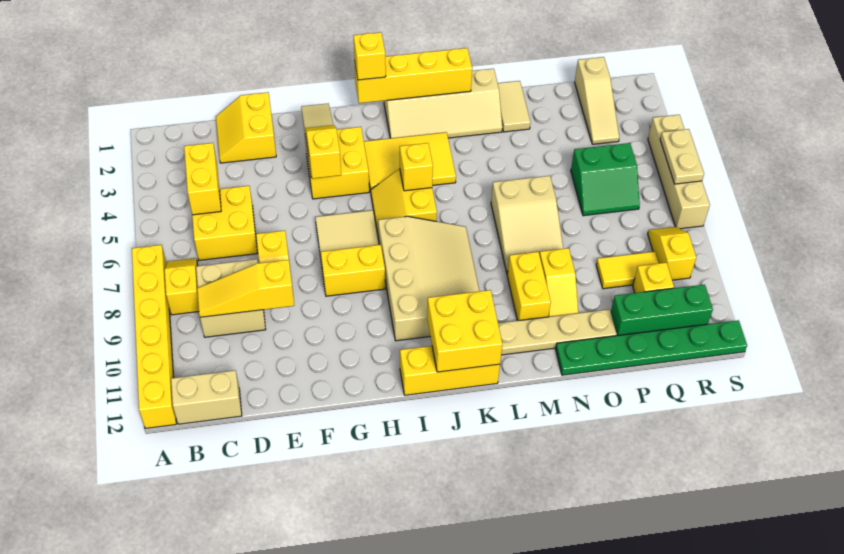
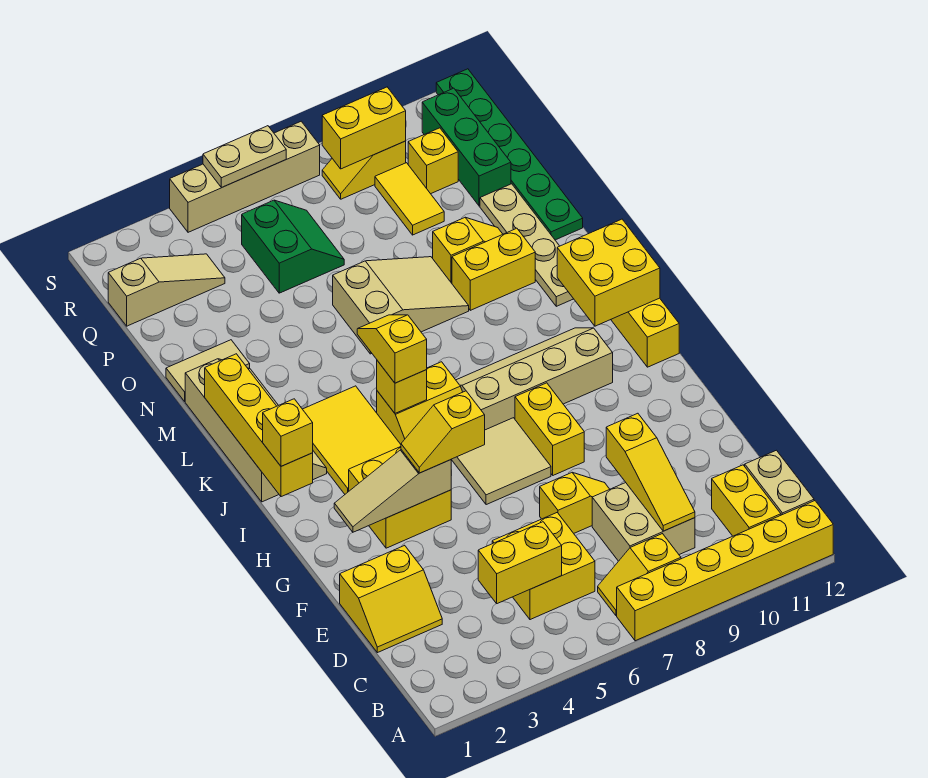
none -> yellow brick B11:C11 level 1
tan slope I7:K10 level 1 top I -> tan slope I7:J10 level 1 top I
none -> yellow slope J5:K5 level 3 top J
none -> yellow brick R8:R9 level 2

